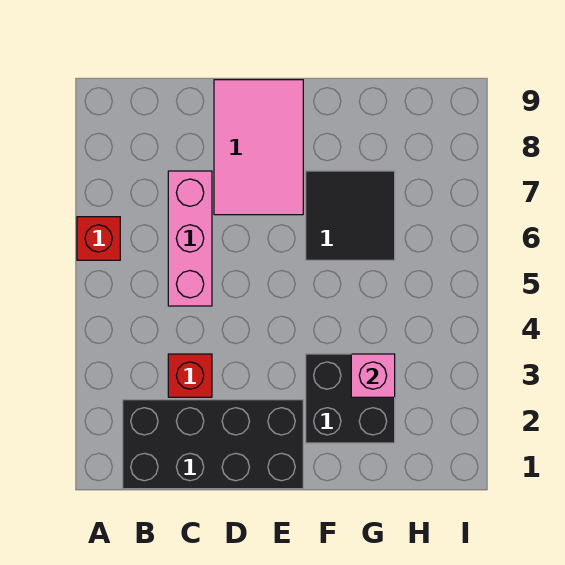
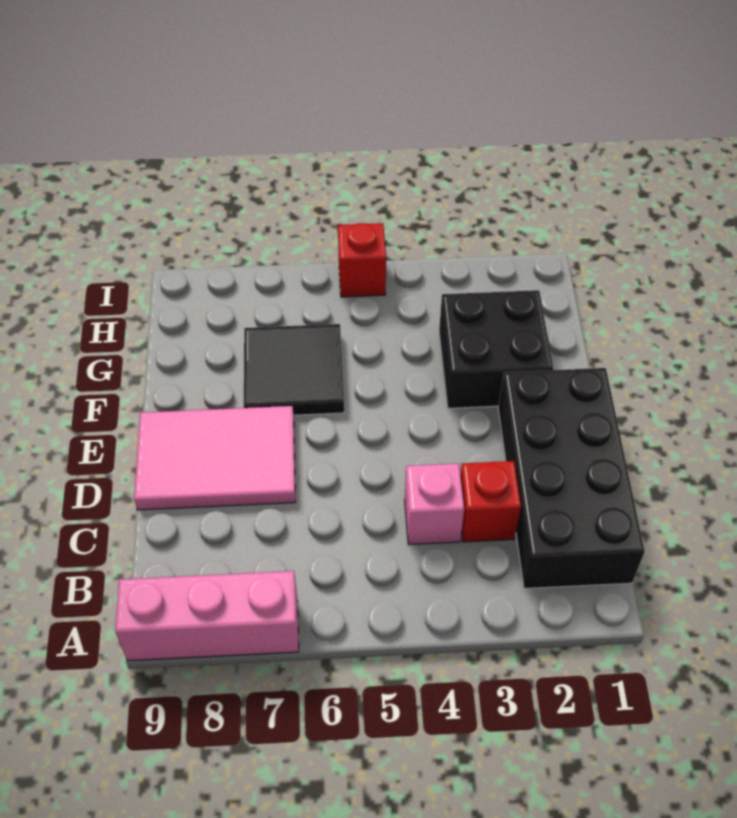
red brick A6 level 1 -> red brick I5 level 1
pink brick C5:C7 level 1 -> pink brick A7:A9 level 1
pink brick G3 level 2 -> pink brick C4 level 1

